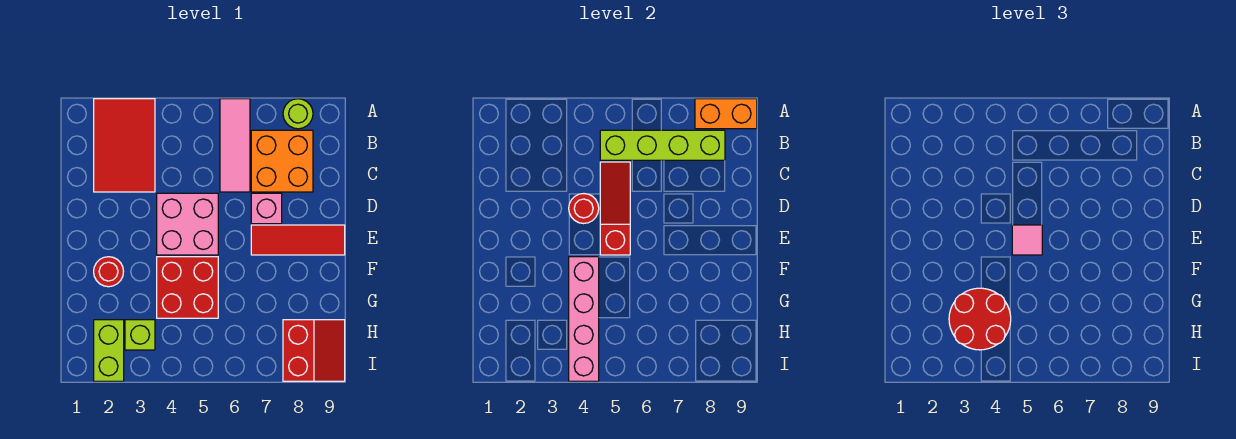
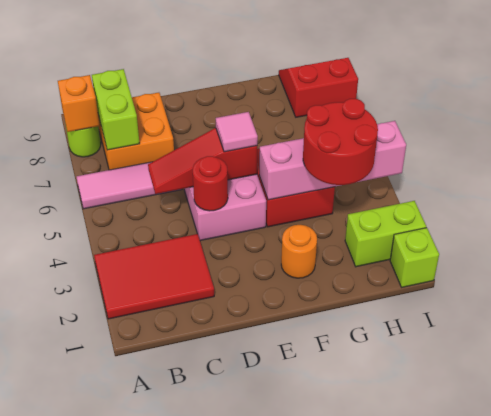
orange brick A8:A9 level 2 -> orange brick A8 level 2
lime brick B5:B8 level 2 -> lime brick B7:B8 level 2
pink brick D7 level 1 -> none
red tile E7:E9 level 1 -> none
red round brick F2 level 1 -> orange round brick F2 level 1
lime brick H3 level 1 -> lime brick I1 level 1

